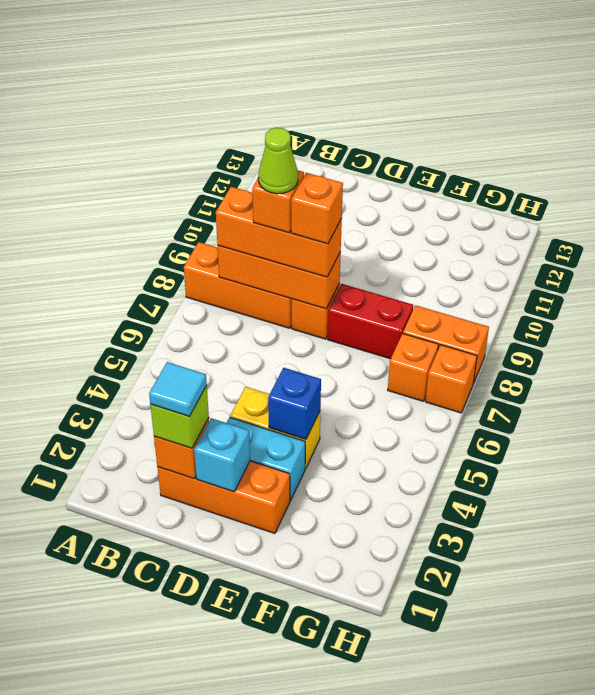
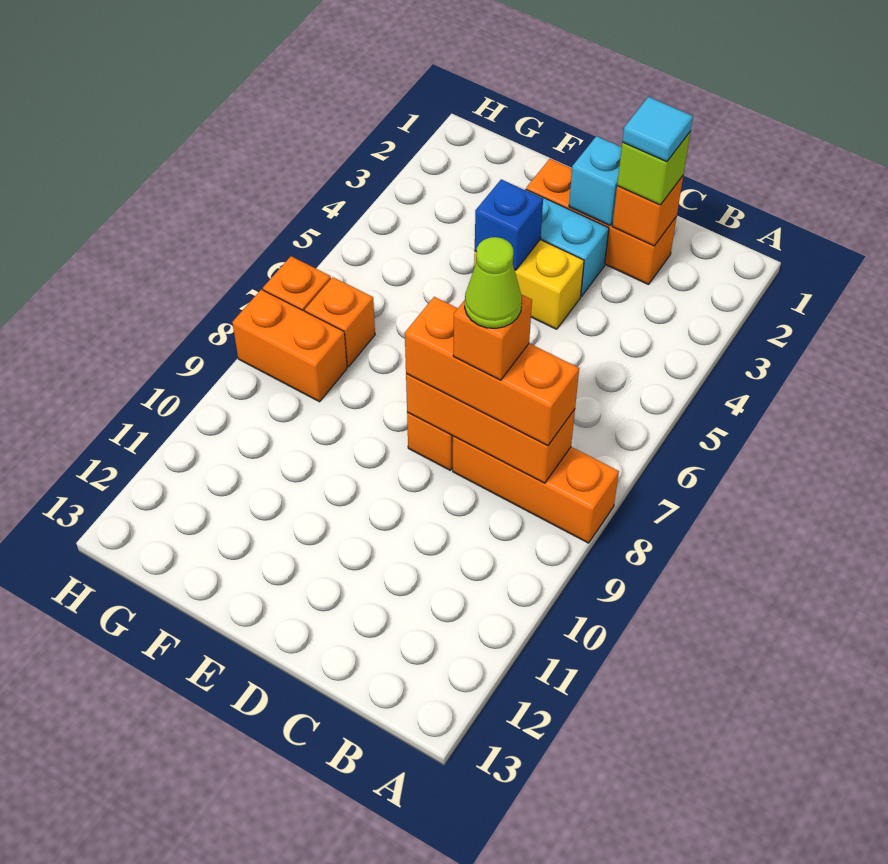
orange brick D8 level 4 -> none
red brick E8:F8 level 1 -> none

